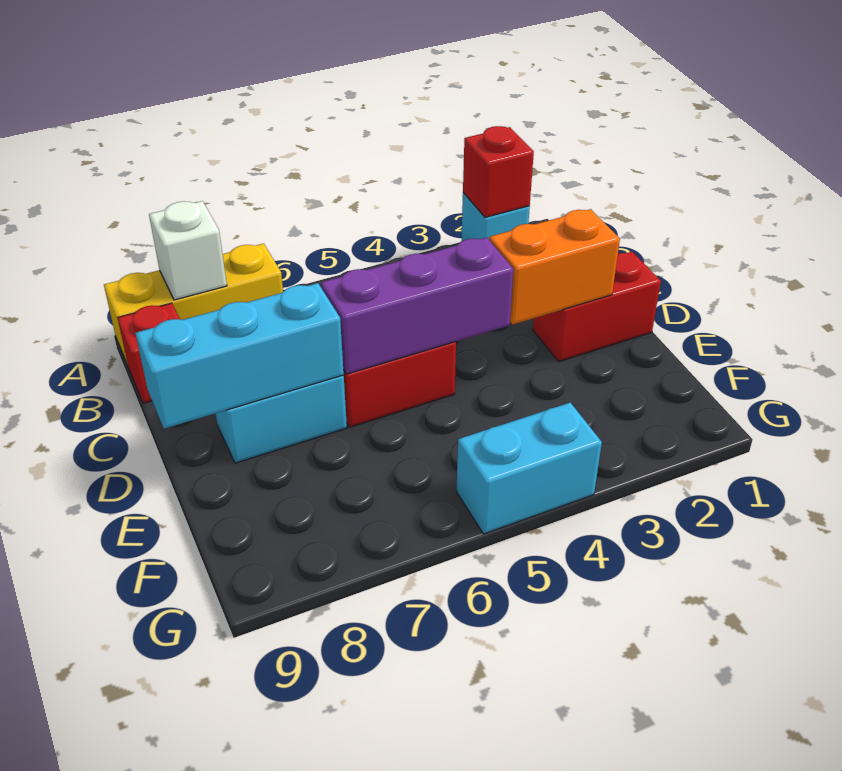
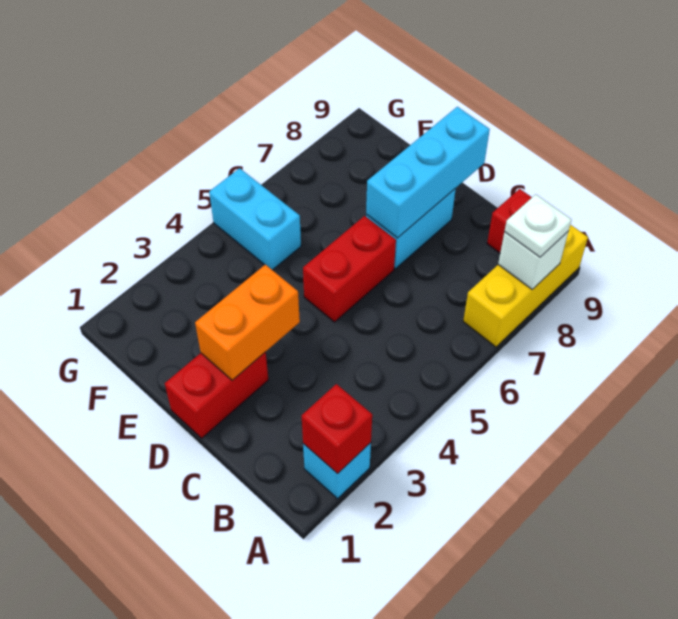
none -> white plate A8 level 3
purple brick D4:D6 level 2 -> none
cyan brick G4:G5 level 1 -> cyan brick F5:G5 level 1

